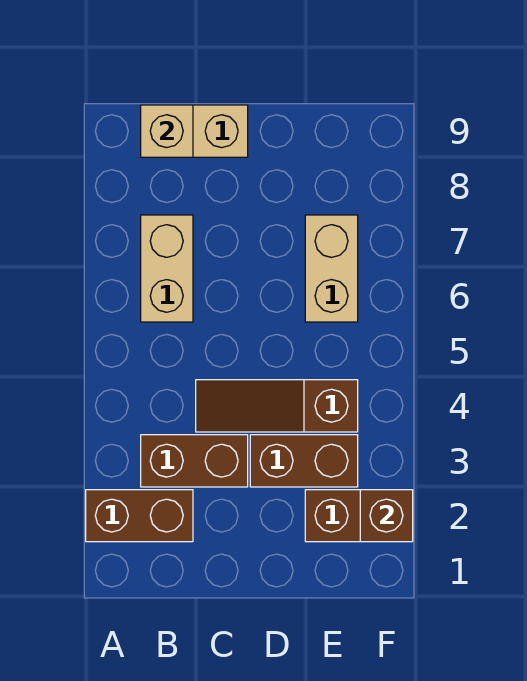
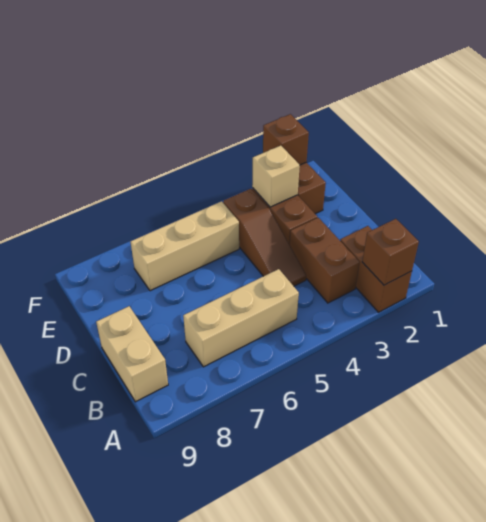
none -> brown brick A2 level 2
tan brick B6:B7 level 1 -> tan brick B5:B7 level 1
tan brick B9 level 2 -> tan brick E3 level 2
tan brick E6:E7 level 1 -> tan brick E5:E7 level 1

